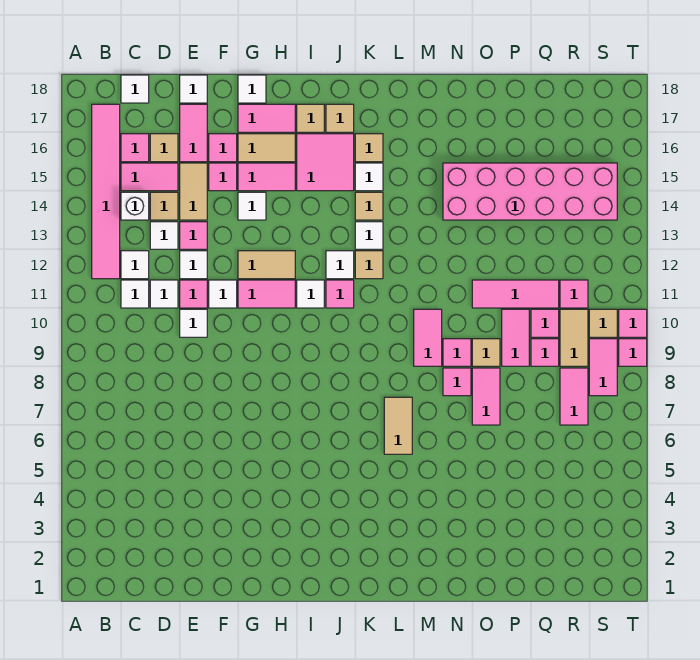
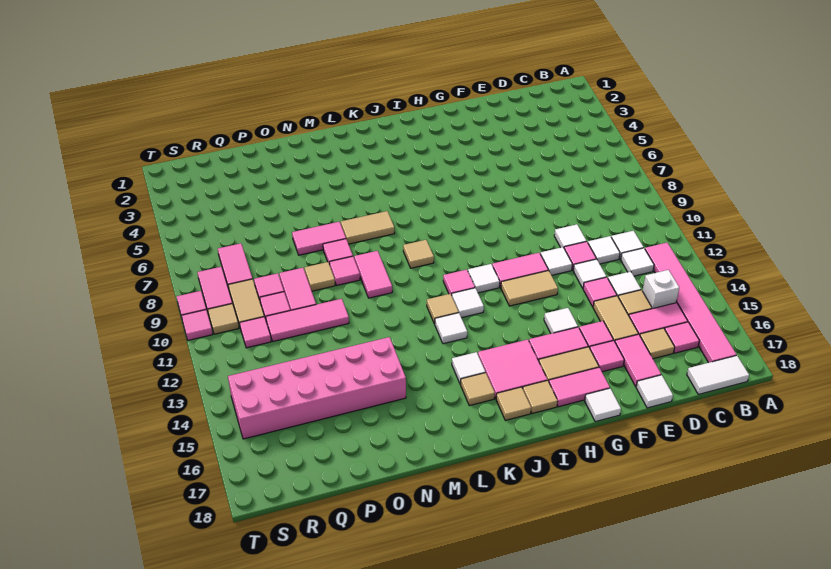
white tile C18 level 1 -> white tile B18:C18 level 1
tan tile K14 level 1 -> tan tile K9 level 1
tan tile L6:L7 level 1 -> tan tile L7:M7 level 1
pink tile O7:O8 level 1 -> pink tile N7:O7 level 1

